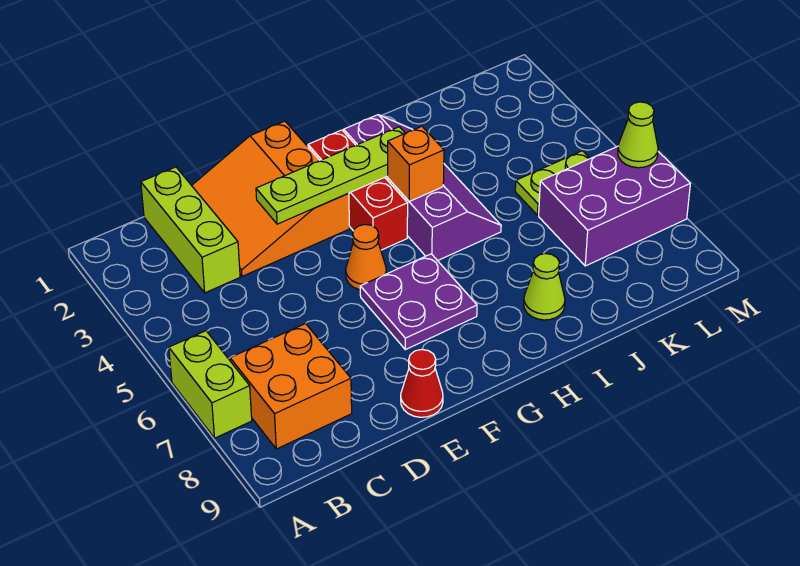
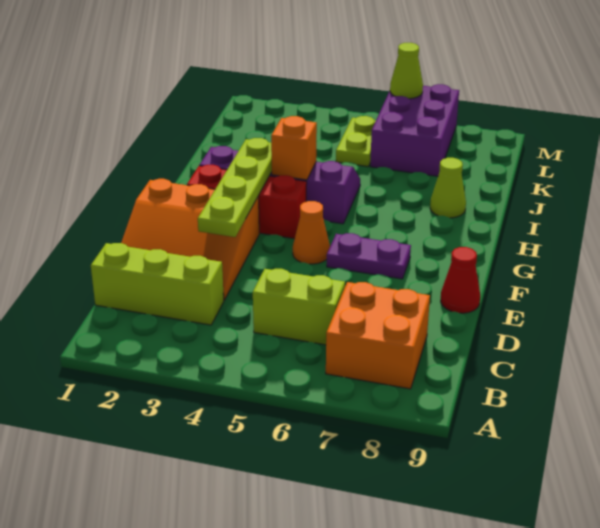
lime brick A6:A7 level 1 -> lime brick C5:C6 level 1
purple plate F6:G7 level 1 -> purple plate F6:F7 level 1

